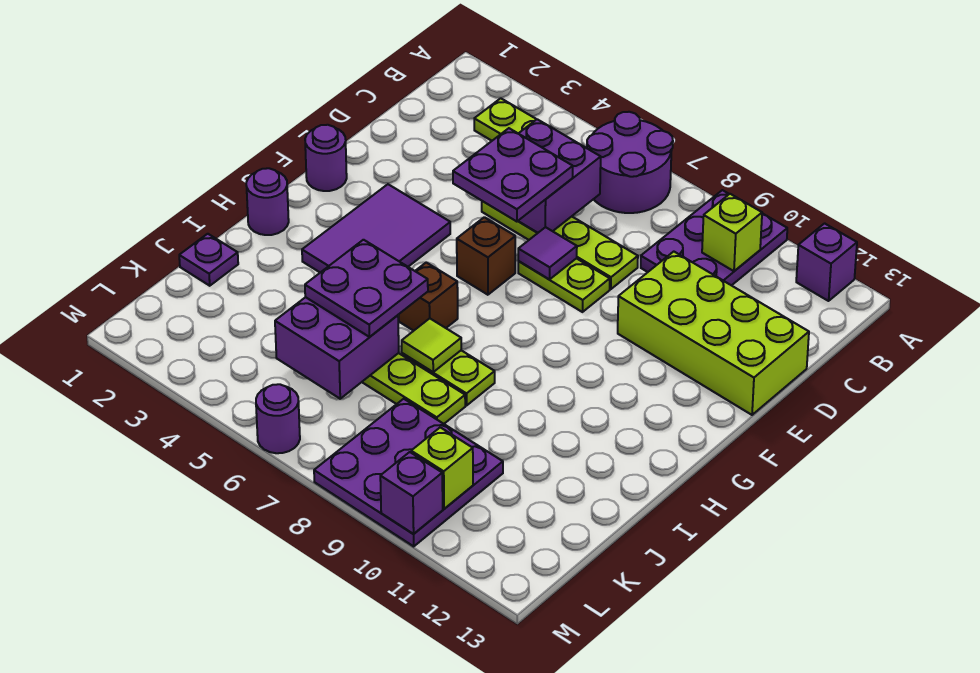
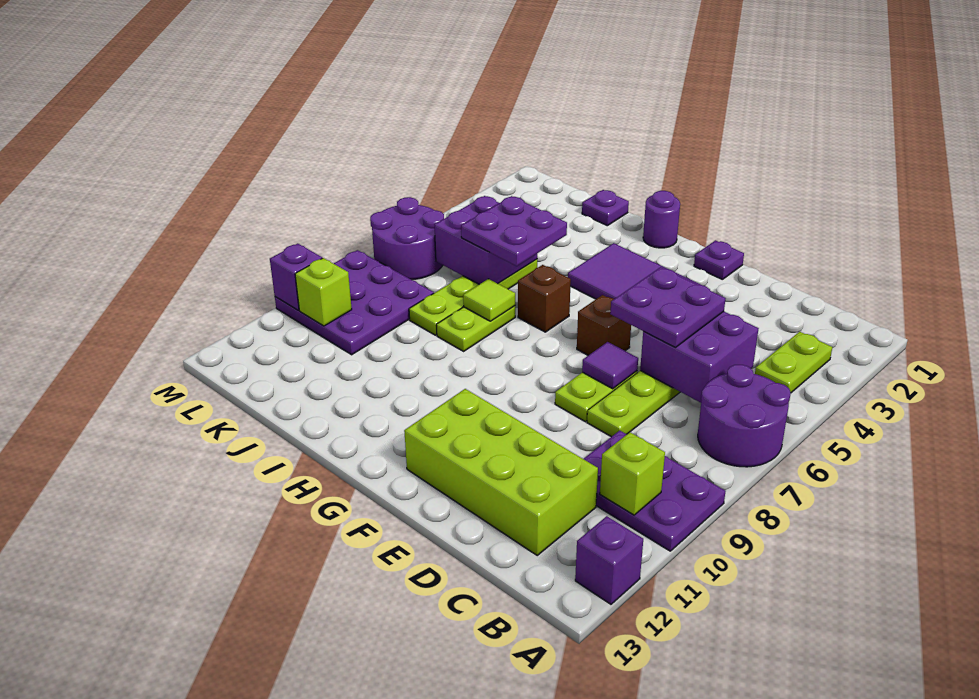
lime brick D10:E13 level 1 -> lime brick C11:F12 level 1
purple round brick F1 level 1 -> purple plate F1 level 1
purple round brick M6 level 1 -> purple round brick L6:M7 level 1

